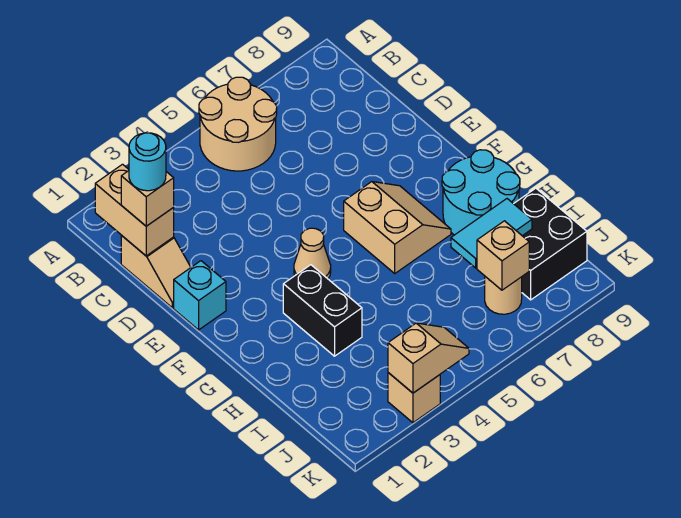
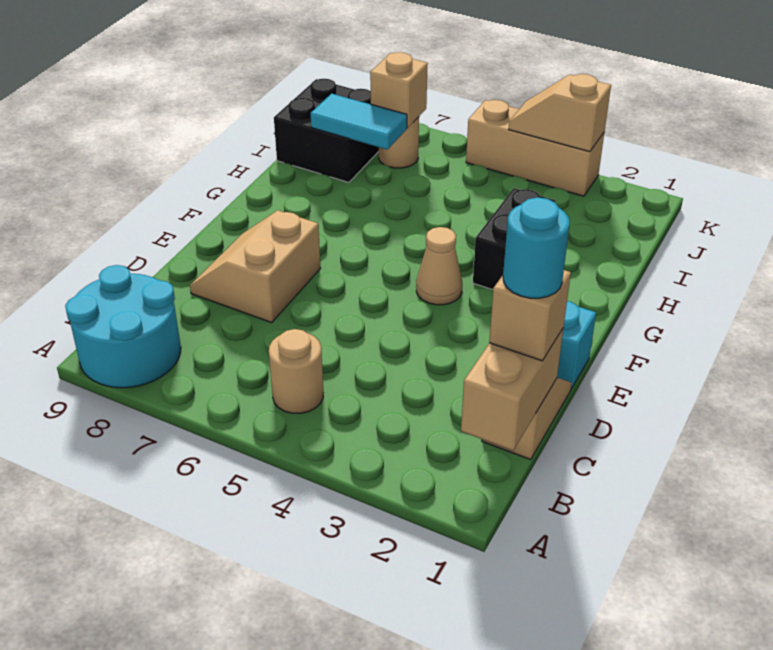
tan round brick A5:B6 level 1 -> tan round brick B5 level 1
tan slope F6:G7 level 1 top 6 -> tan slope D7:E8 level 1 top 7
cyan round brick G8:H9 level 1 -> cyan round brick A8:B9 level 1
tan brick K3 level 1 -> tan brick K3:K5 level 1

